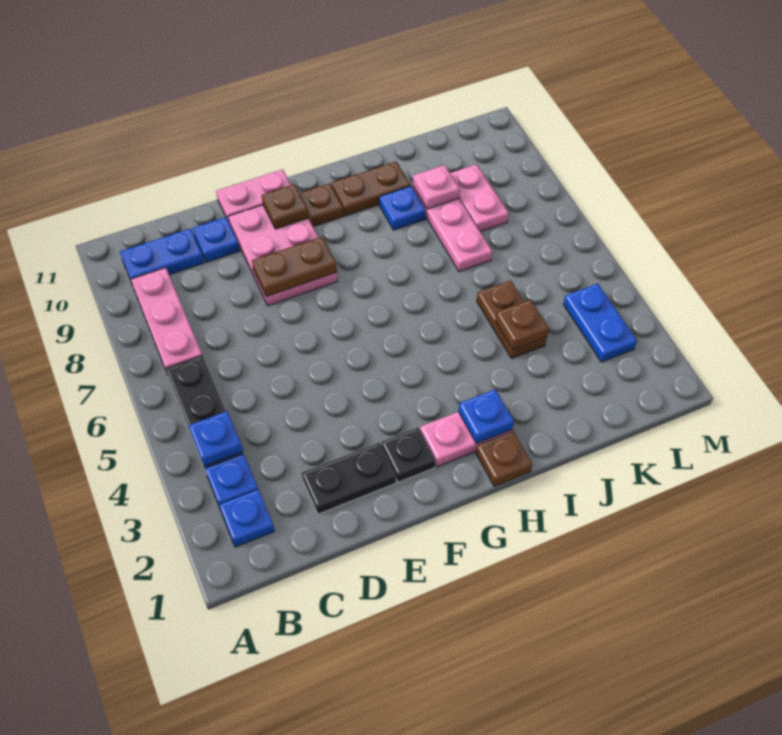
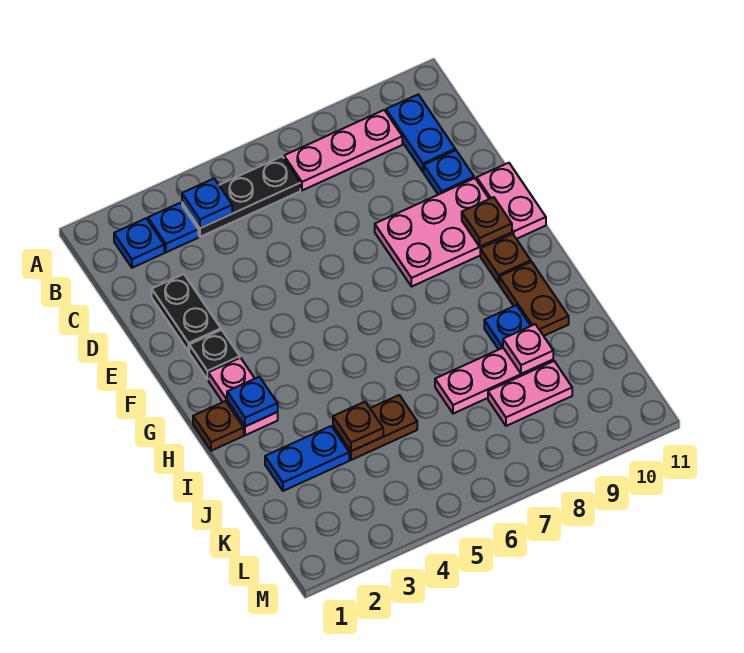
brown plate E8:F8 level 2 -> none
blue plate L3:L4 level 1 -> blue plate J2:J3 level 1

